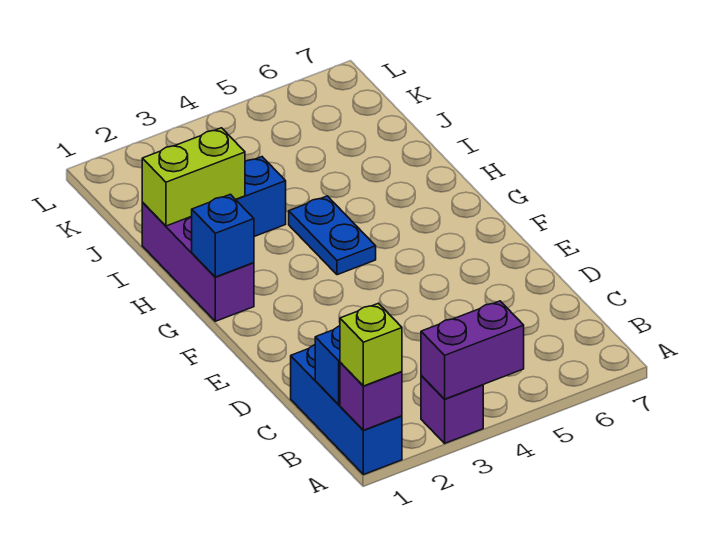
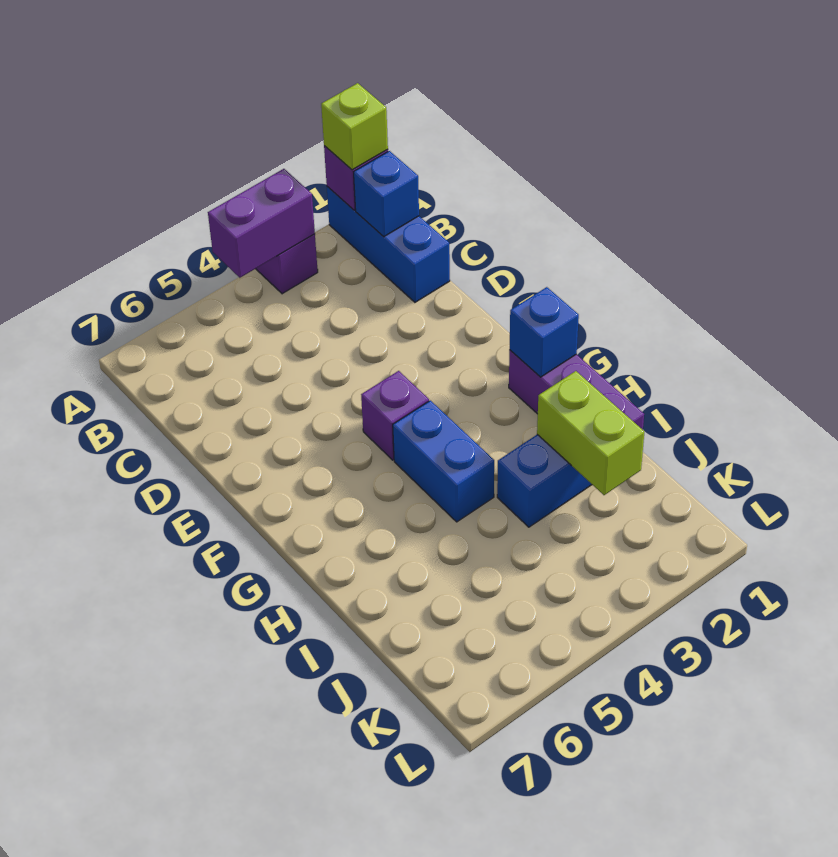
none -> purple brick F4 level 1
blue plate G4:H4 level 1 -> blue brick G4:H4 level 1
lime brick I1:I2 level 2 -> lime brick I2:J2 level 2

